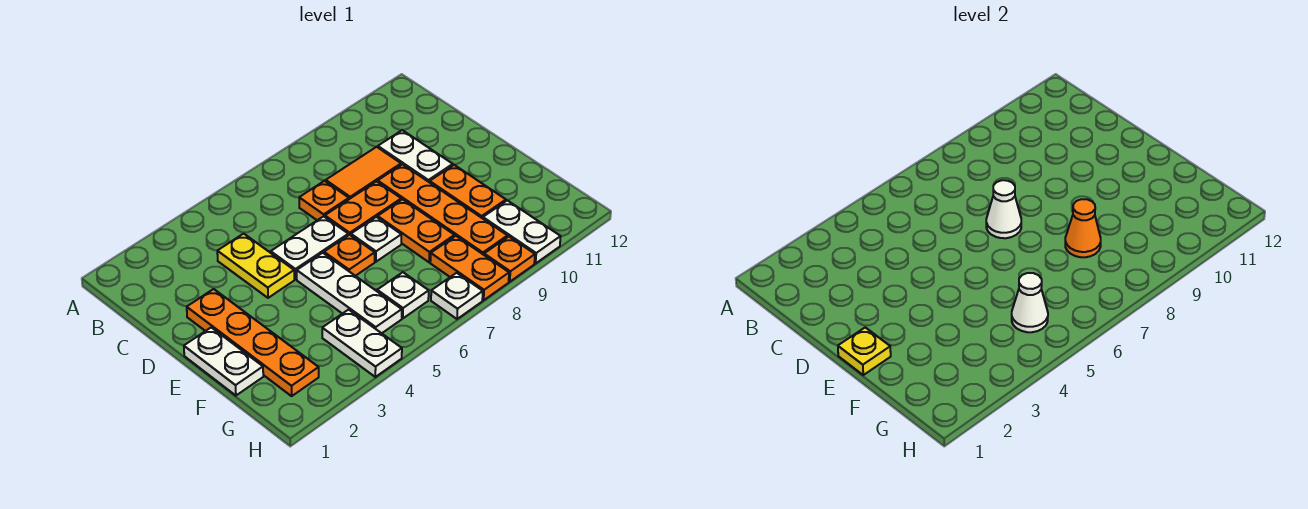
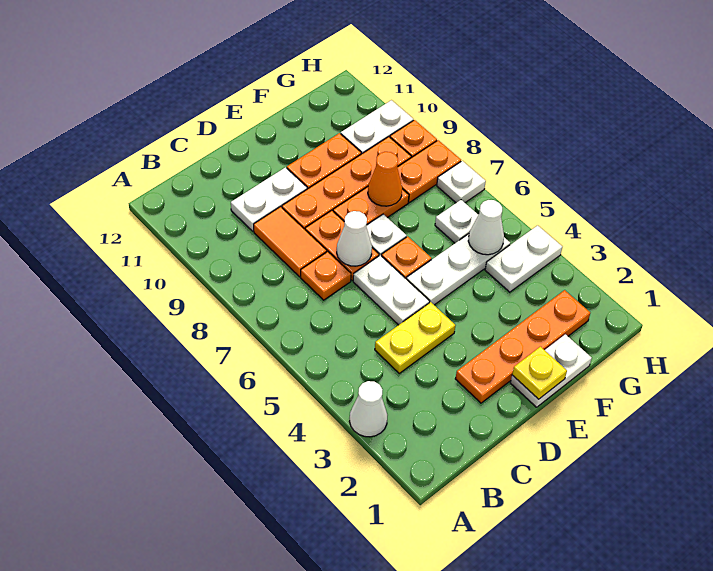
none -> white cone A3 level 1

